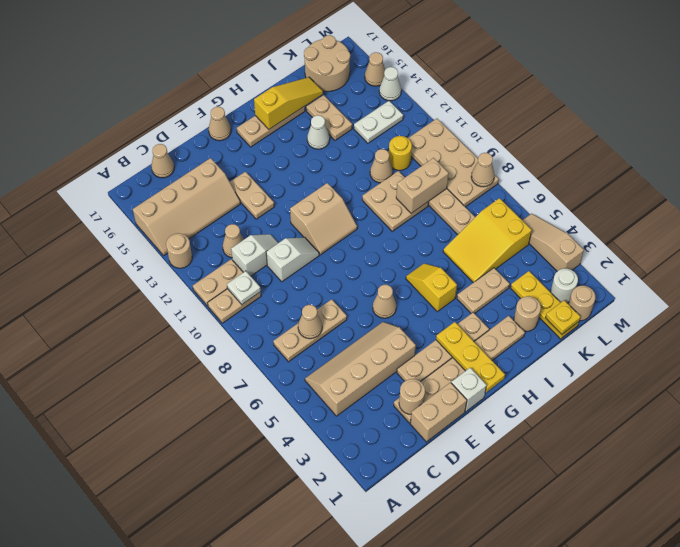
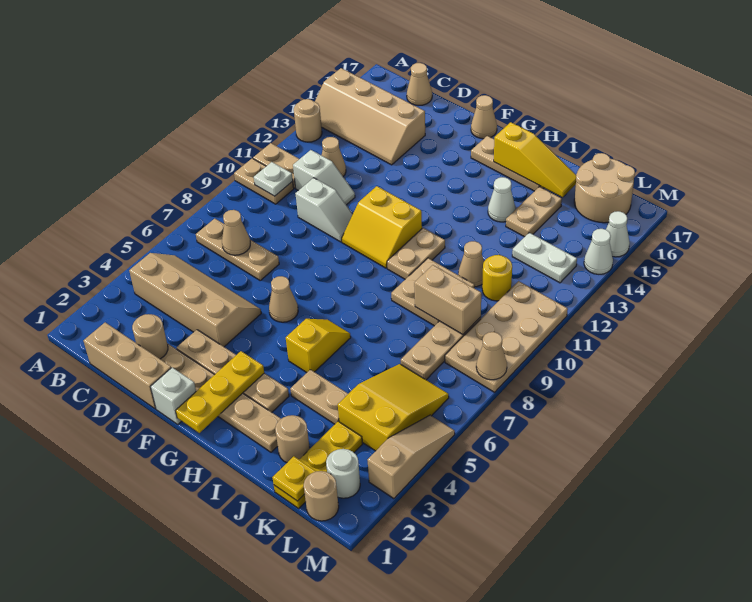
tan brick D1:E1 level 1 -> tan brick C1:E1 level 1
tan plate E13:E14 level 1 -> tan plate H10:H11 level 1
tan slope F10:G11 level 1 top 11 -> yellow slope F10:G11 level 1 top 11
yellow slope J5:L6 level 1 top L -> yellow slope K4:L6 level 1 top 4
tan cone M15 level 1 -> white cone M15 level 1

